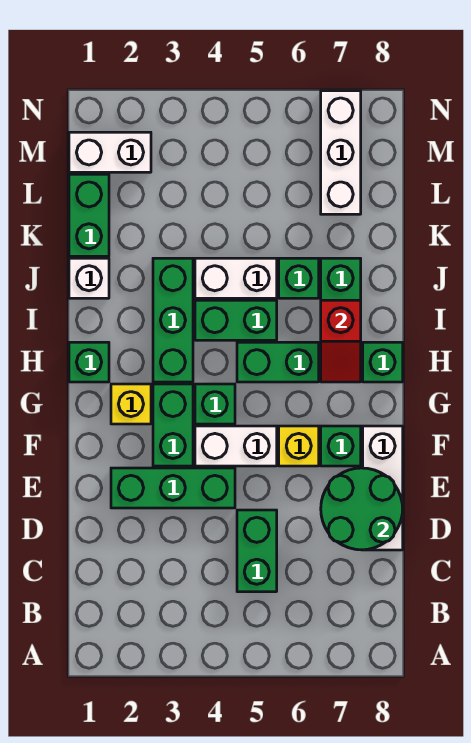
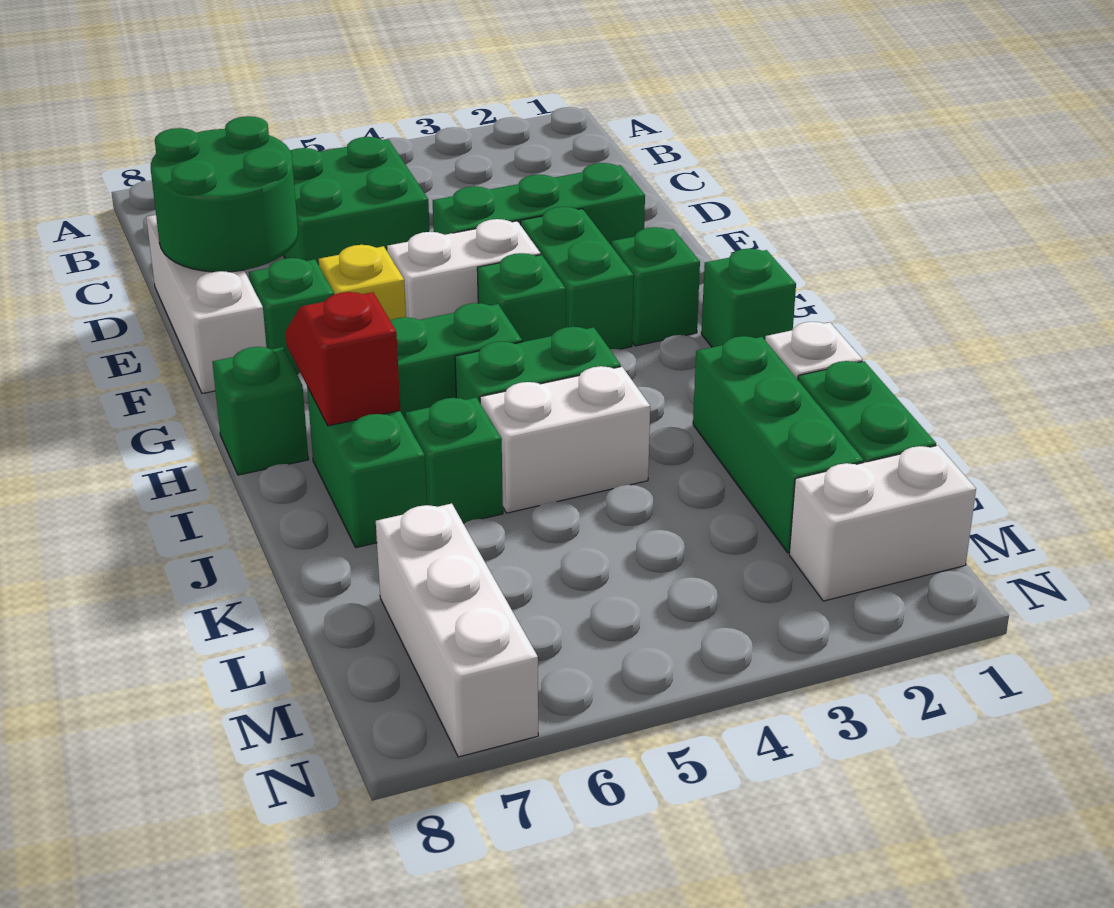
green brick C5:D5 level 1 -> green brick C5:D6 level 1
yellow brick G2 level 1 -> green brick G2 level 1
green brick H3:J3 level 1 -> green brick J2:L2 level 1

